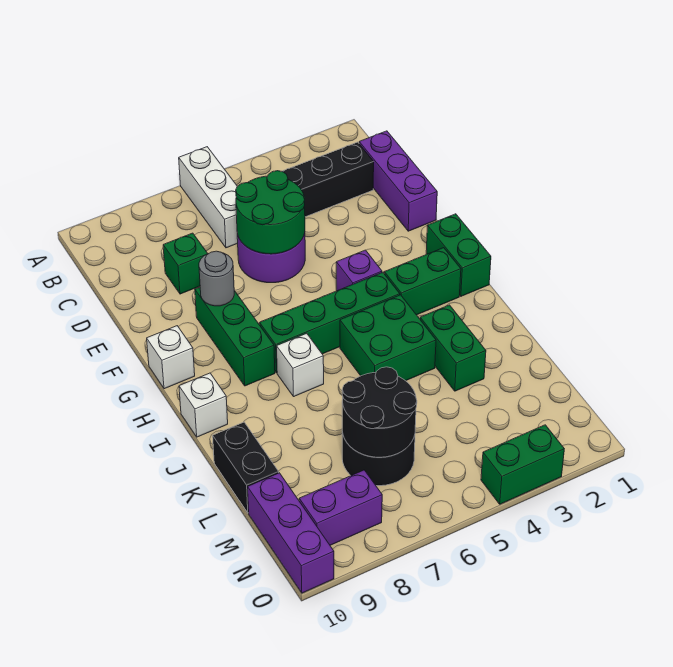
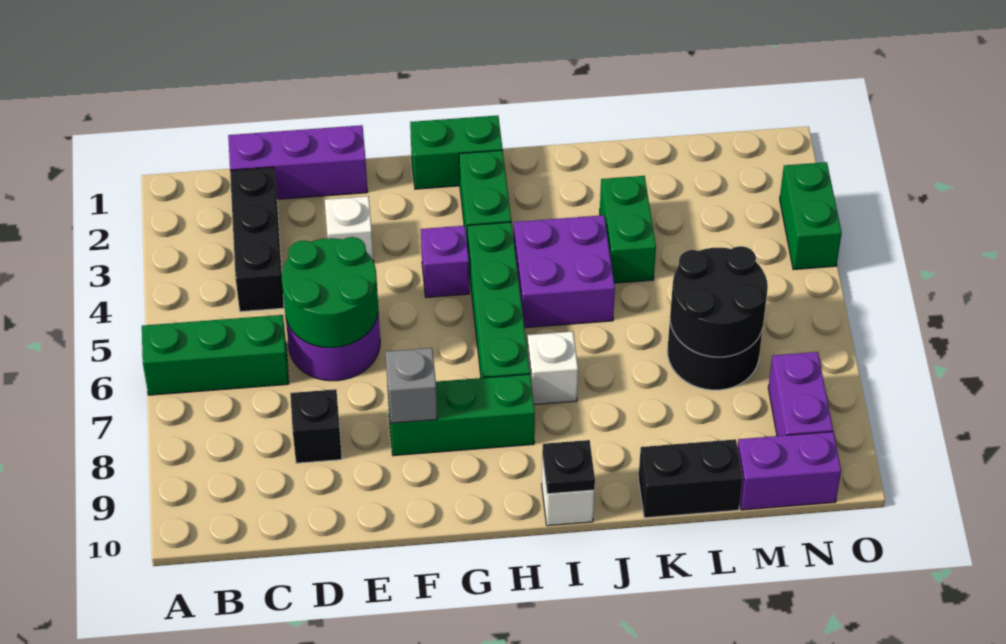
white brick A6:C6 level 1 -> green brick A6:C6 level 1
green brick D8 level 1 -> black brick D8 level 1
grey round brick F8 level 2 -> grey brick F8 level 2
white brick G10 level 1 -> white brick E3 level 1
green brick I4:J5 level 1 -> purple brick I4:J5 level 1
none -> black plate I10 level 2
green brick J3:K3 level 1 -> green brick K3:K4 level 1
purple brick M10:O10 level 1 -> purple brick M10:N10 level 1

